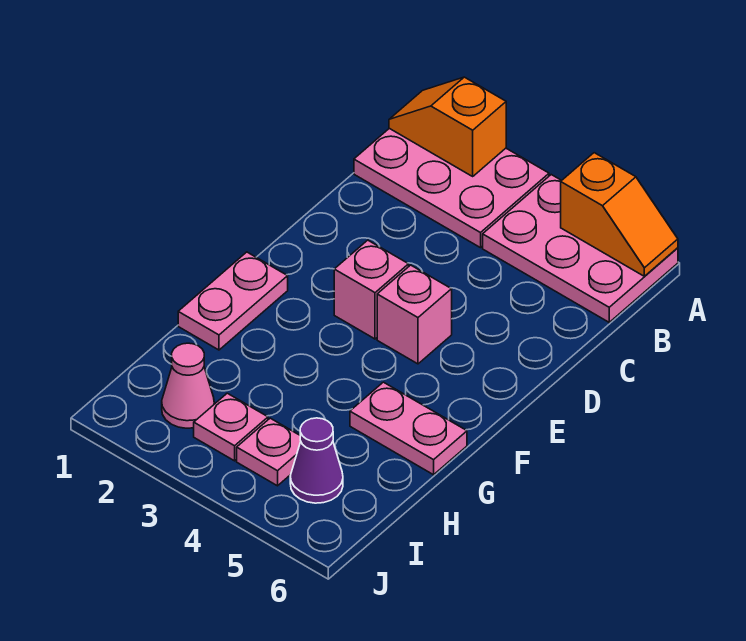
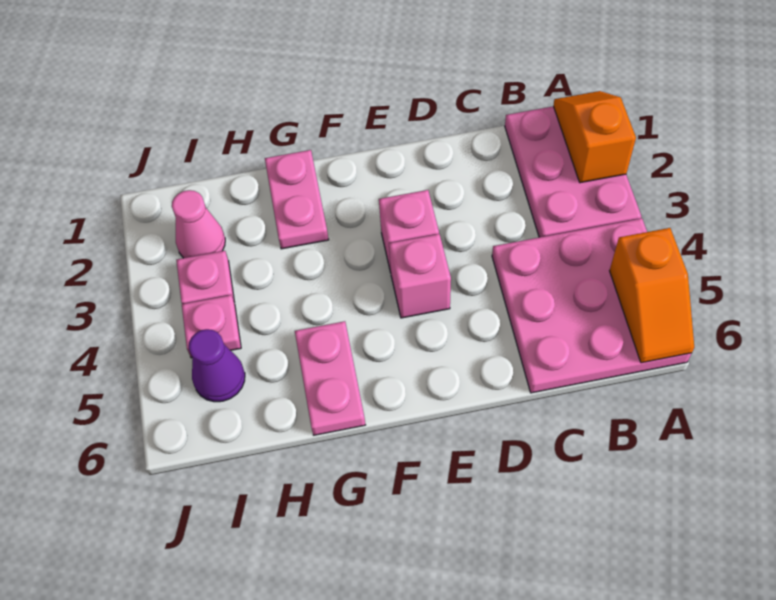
pink plate A4:B6 level 1 -> pink plate A4:C6 level 1
pink plate F1:G1 level 1 -> pink plate G1:G2 level 1

